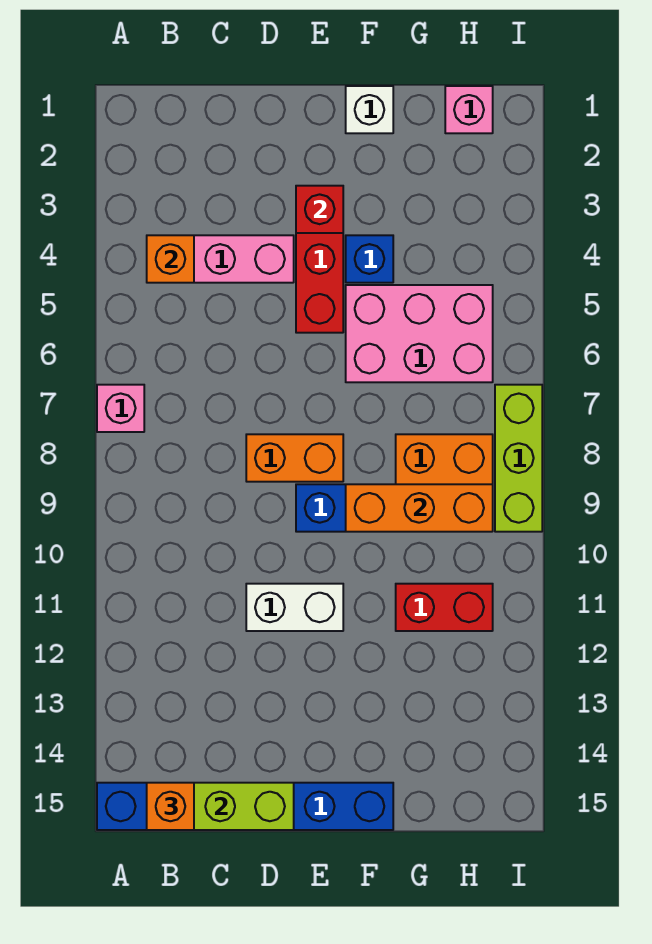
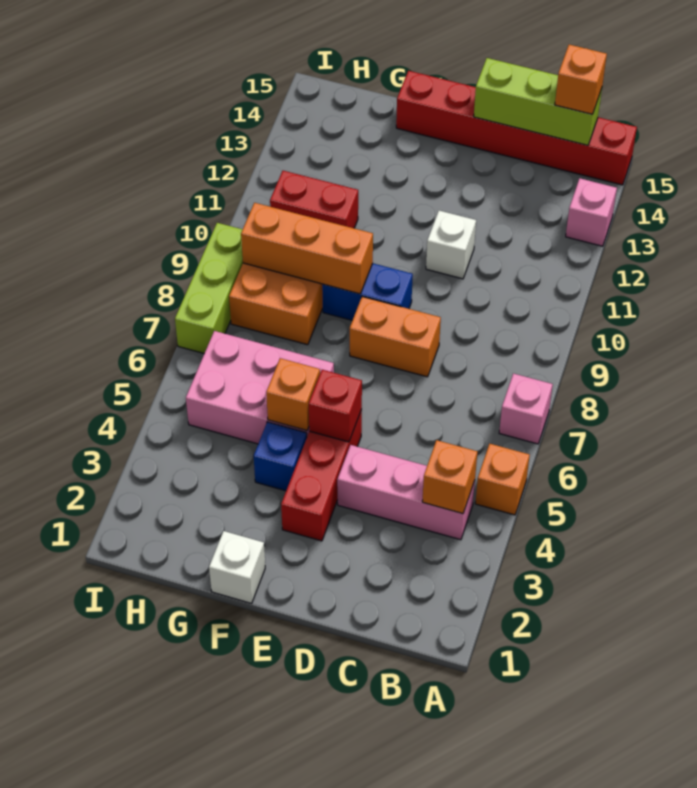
none -> orange brick A5 level 1
blue brick A15:F15 level 1 -> red brick A15:F15 level 1
white brick D11:E11 level 1 -> white brick D11 level 1
red brick E3 level 2 -> red brick E5 level 2
none -> orange brick F5 level 2
pink brick H1 level 1 -> pink brick A13 level 1

